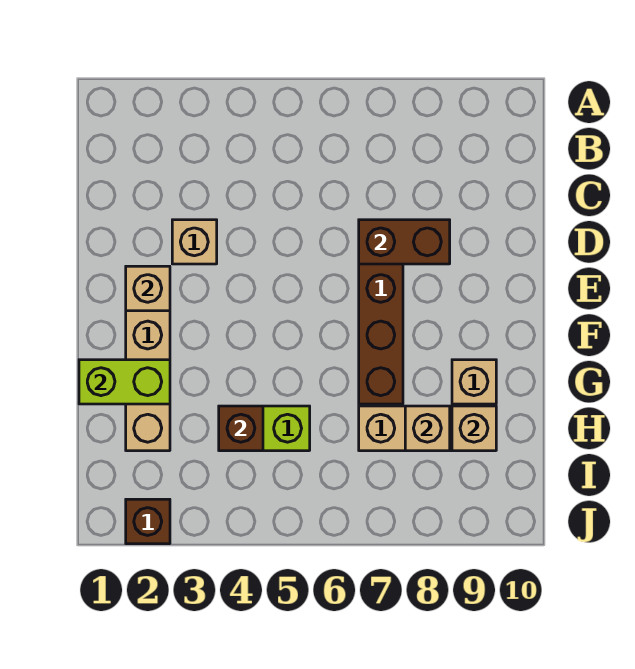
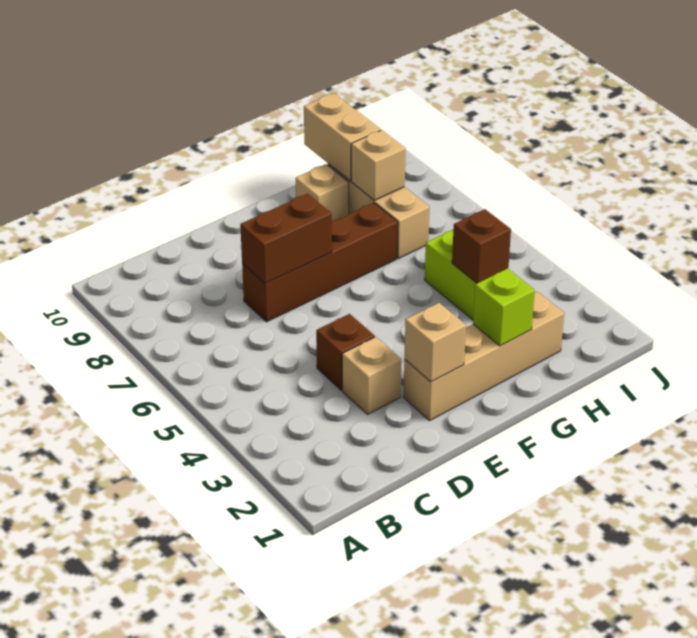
brown brick D7:D8 level 2 -> brown brick D7:E7 level 2
lime brick G1:G2 level 2 -> lime brick G2 level 2
tan brick H9 level 2 -> tan brick H9:H10 level 2
brown brick J2 level 1 -> brown brick D4 level 1

